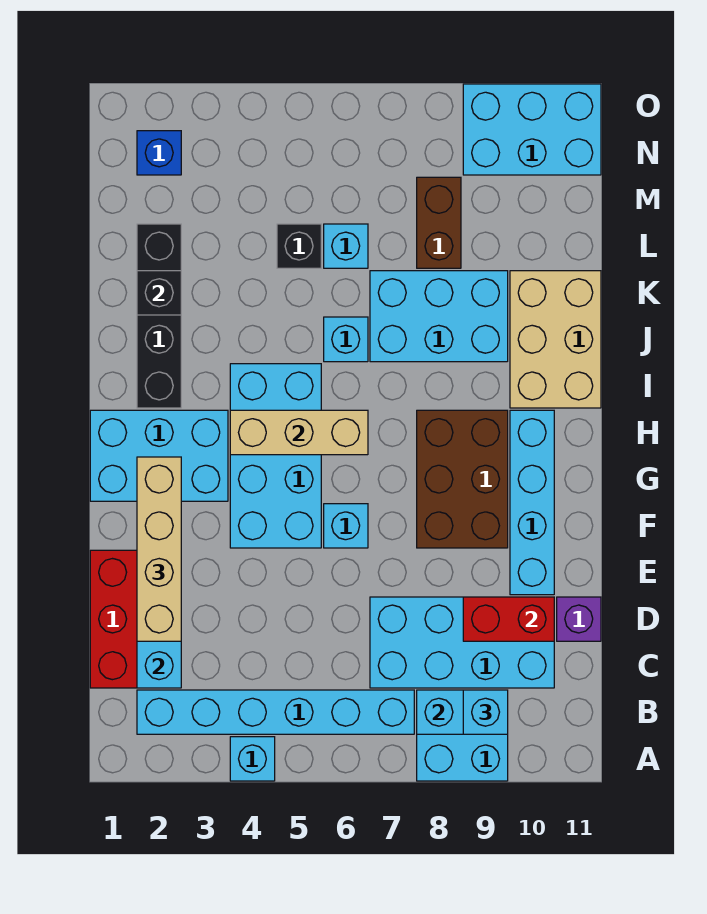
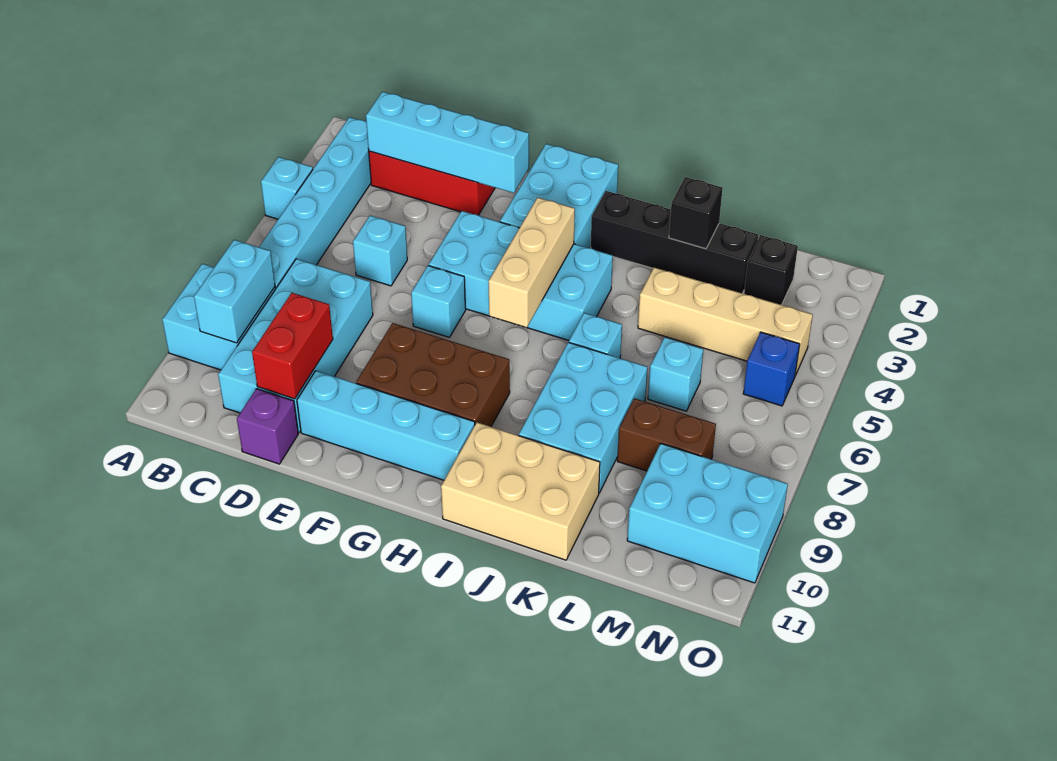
cyan brick B9 level 3 -> cyan brick D5 level 1
tan brick D2:G2 level 3 -> tan brick K4:N4 level 1
black brick L5 level 1 -> black brick M2 level 1
blue brick N2 level 1 -> blue brick N5 level 1
cyan brick N9:O11 level 1 -> cyan brick M9:O10 level 1

